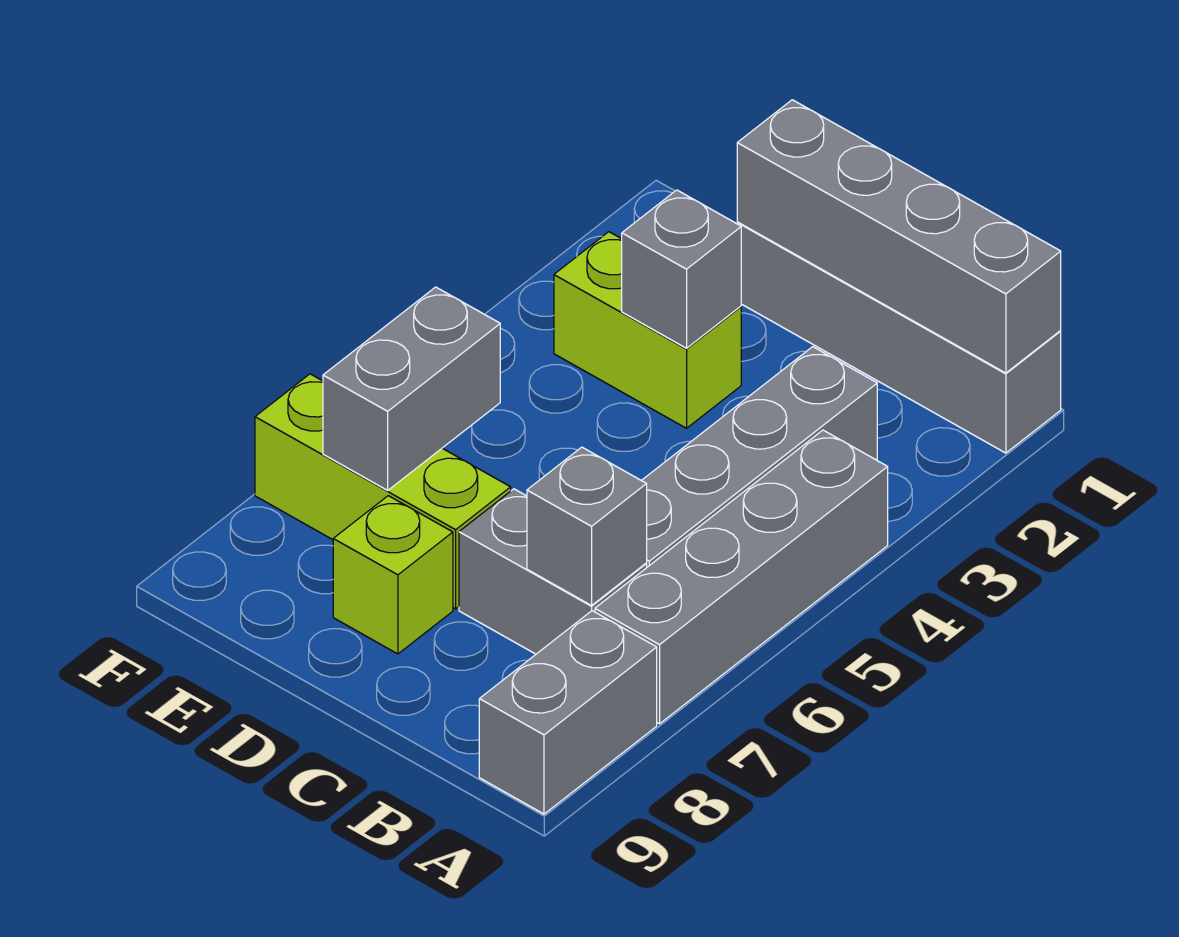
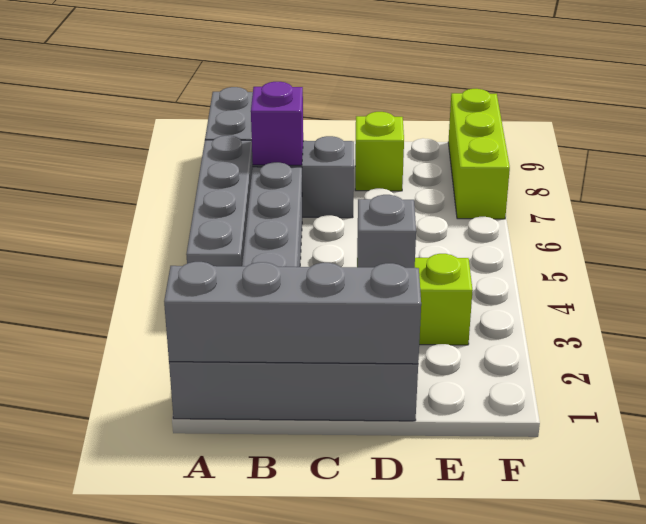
grey brick B7 level 2 -> purple brick B7 level 2
lime brick D7:F7 level 1 -> lime brick F7:F9 level 1
grey brick E6:E7 level 2 -> none

